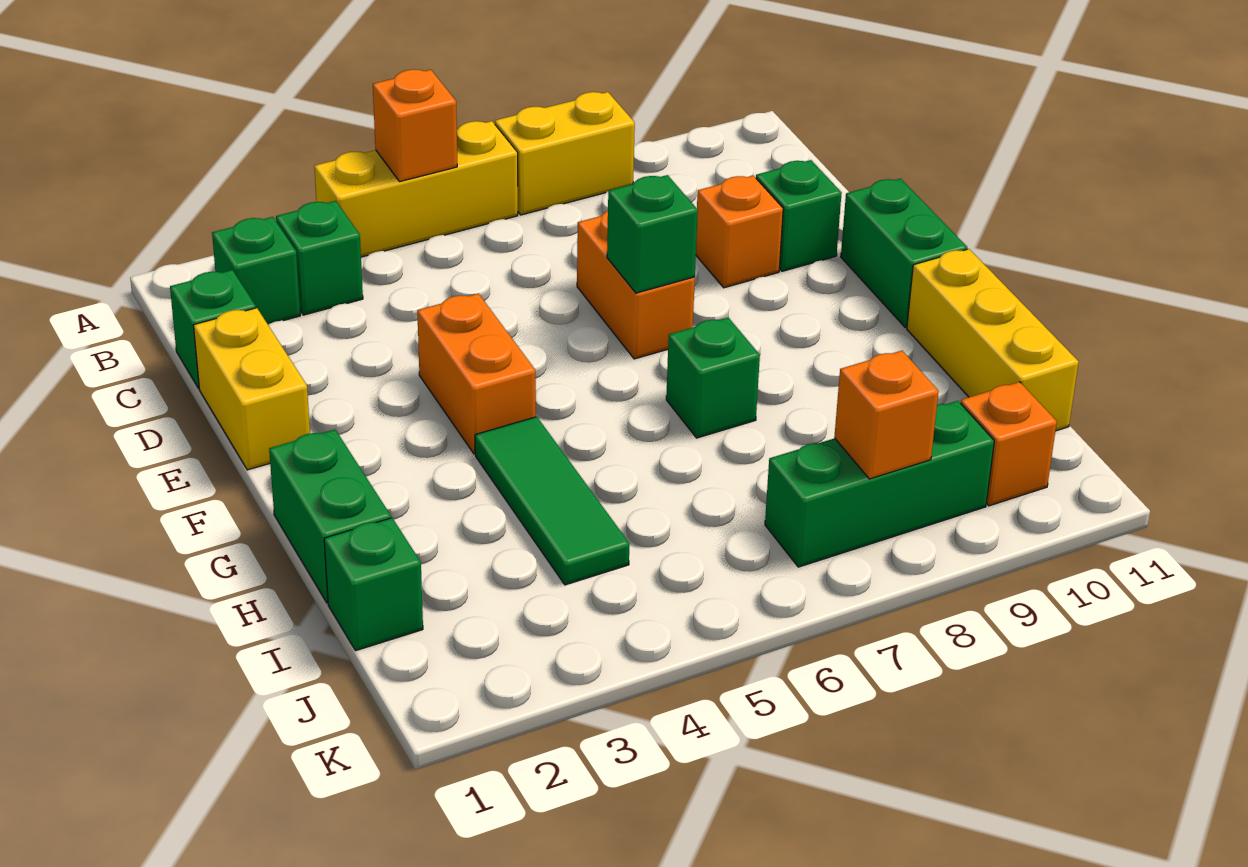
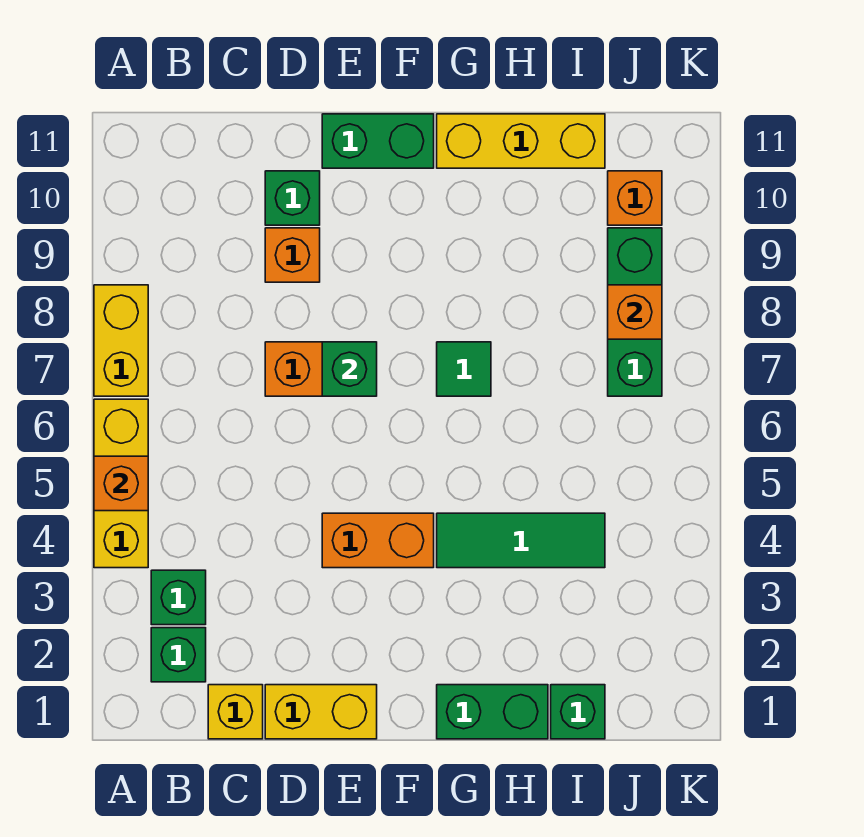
green brick C1 level 1 -> yellow brick C1 level 1
green brick G7 level 1 -> green tile G7 level 1

